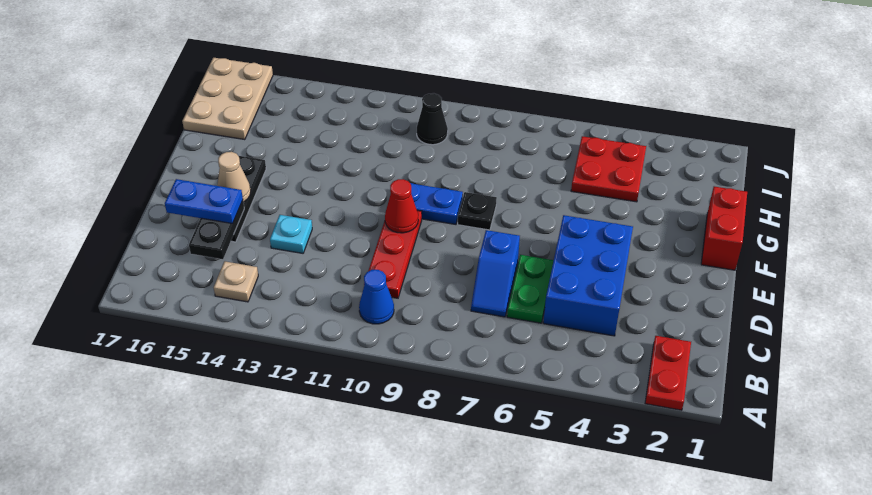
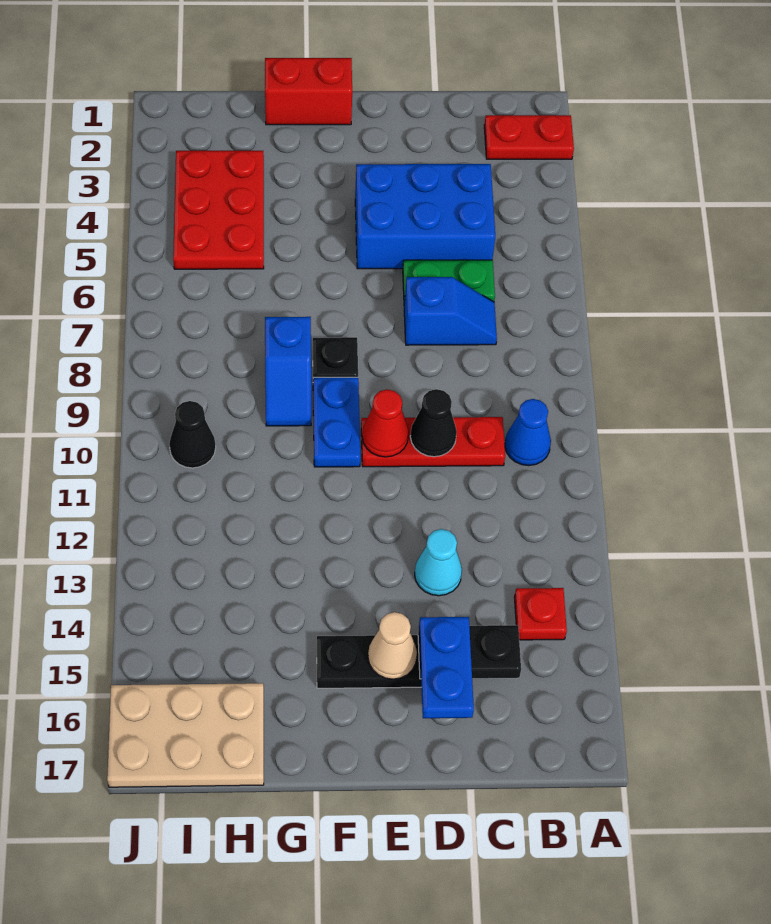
tan plate B14 level 1 -> red plate B14 level 1
none -> black cone D10 level 2
cyan plate D13 level 1 -> cyan cone D13 level 1
none -> blue slope G8:G9 level 1 top 8
red plate H4:I5 level 1 -> red plate H3:I5 level 1

